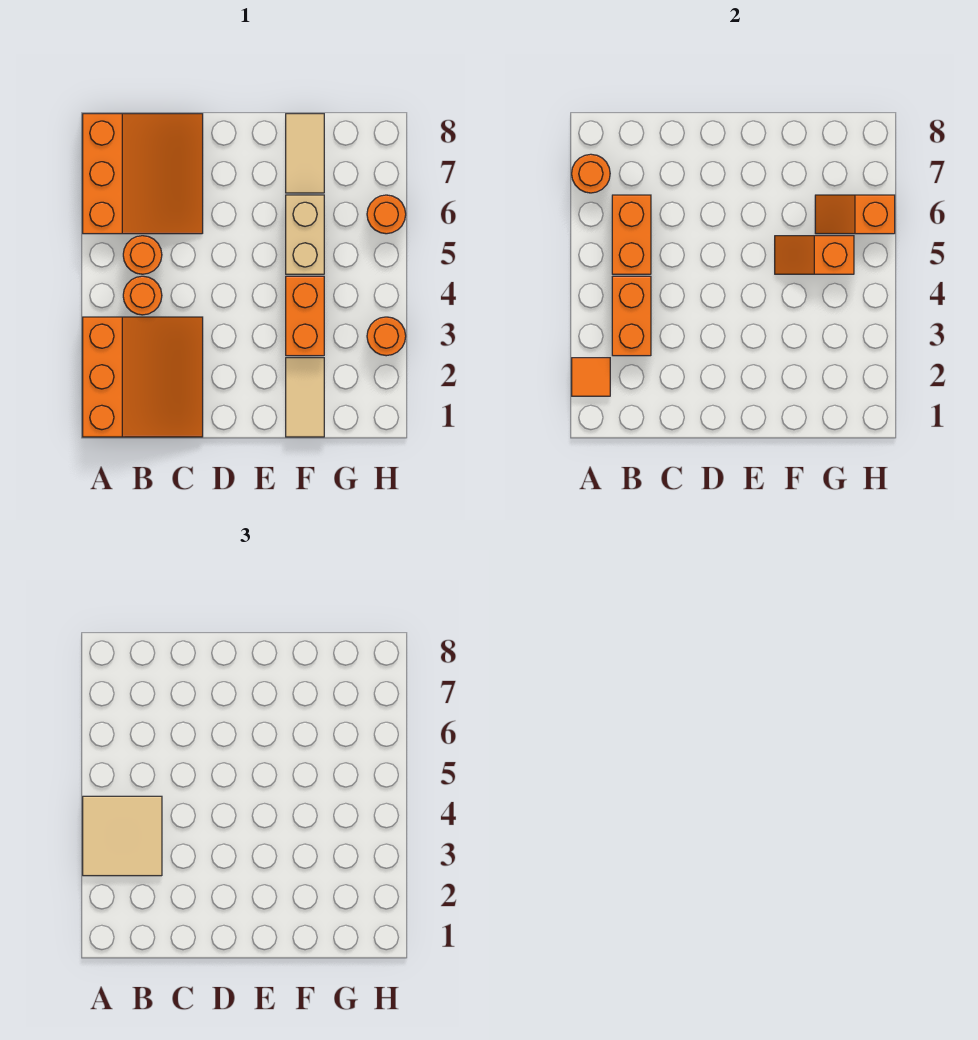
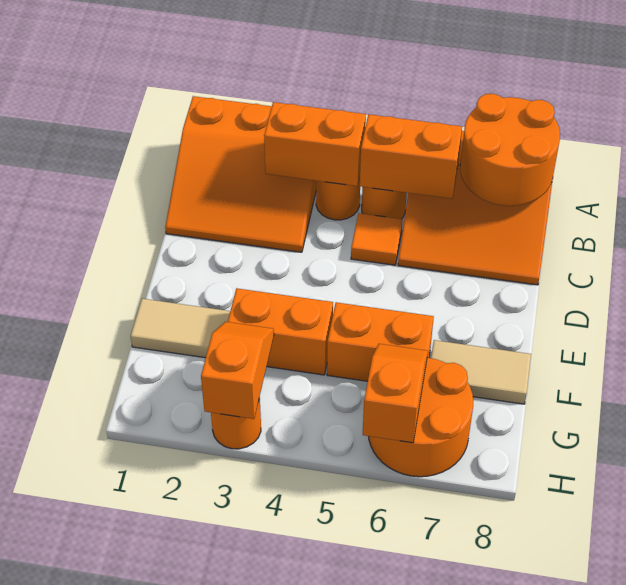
orange tile A2 level 2 -> orange tile C5 level 1
tan tile A3:B4 level 3 -> none
orange round brick A7 level 2 -> orange round brick A7:B8 level 2
tan brick F5:F6 level 1 -> orange brick F5:F6 level 1
orange slope F5:G5 level 2 top G -> orange slope G3:H3 level 2 top H
orange round brick H6 level 1 -> orange round brick G6:H7 level 1

